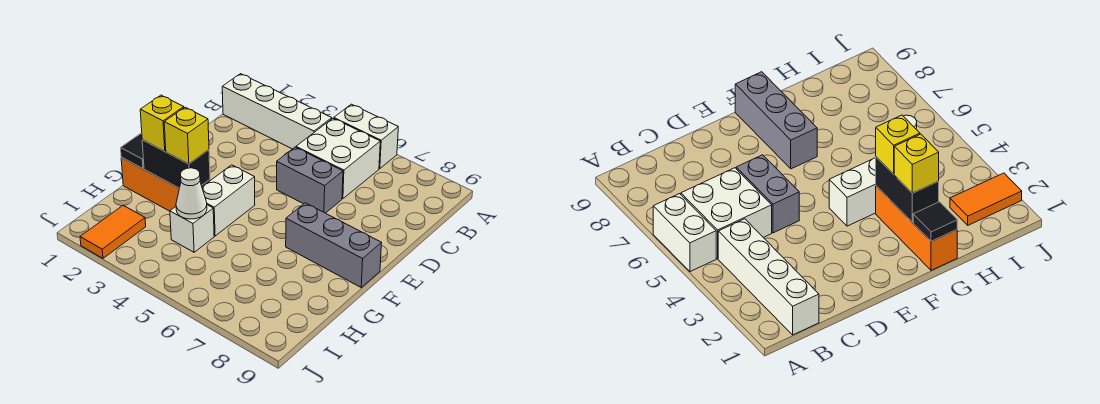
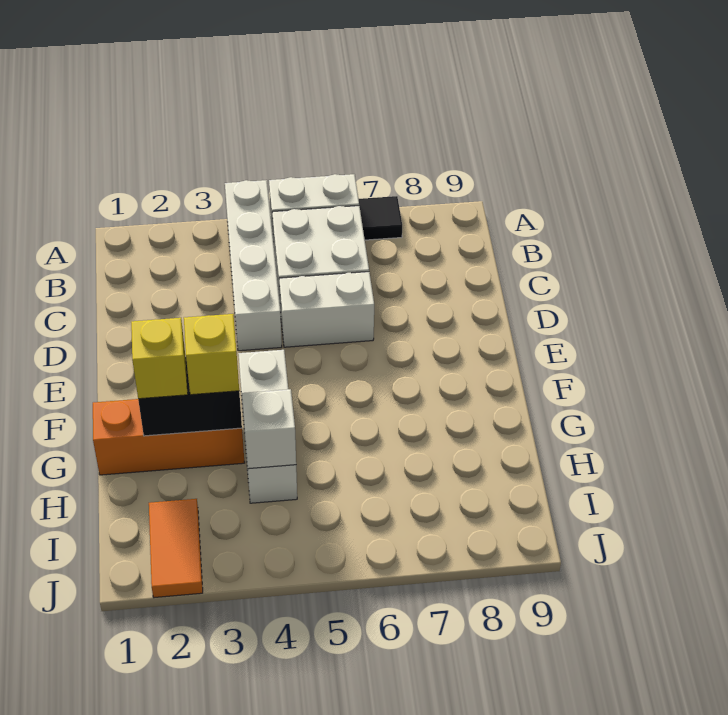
white brick B1:B4 level 1 -> white brick A4:D4 level 1
grey brick D5:D6 level 1 -> white brick D5:D6 level 1
grey brick F7:F9 level 1 -> none
black tile G1 level 2 -> black tile A7 level 1
white cone H4 level 2 -> white brick H4 level 2

